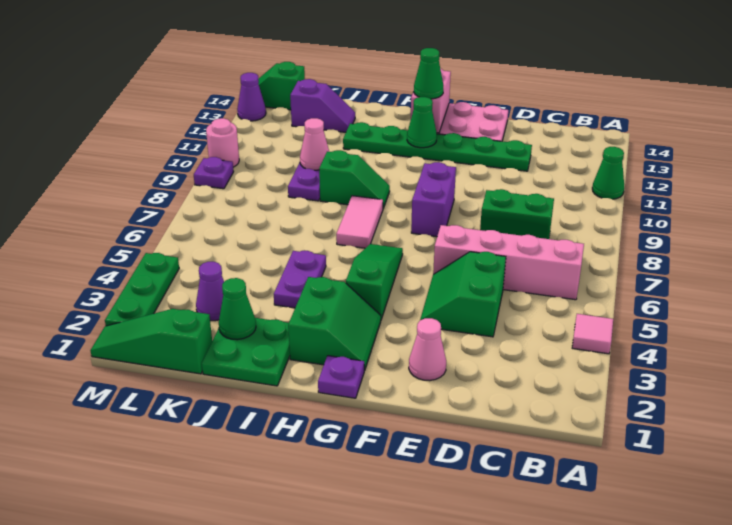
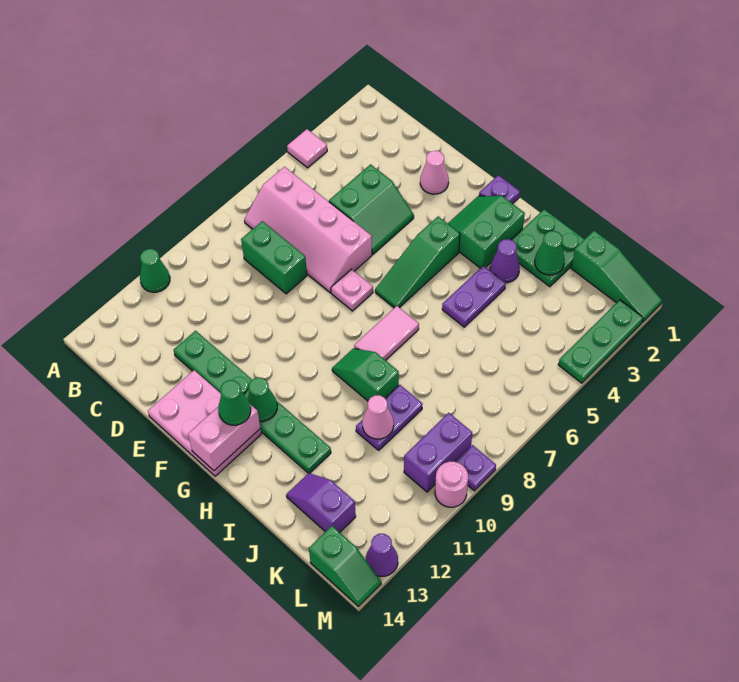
none -> pink plate F7 level 1
purple brick F8:F9 level 1 -> purple brick L9:L10 level 1
purple cone K3 level 1 -> purple cone I3 level 1

